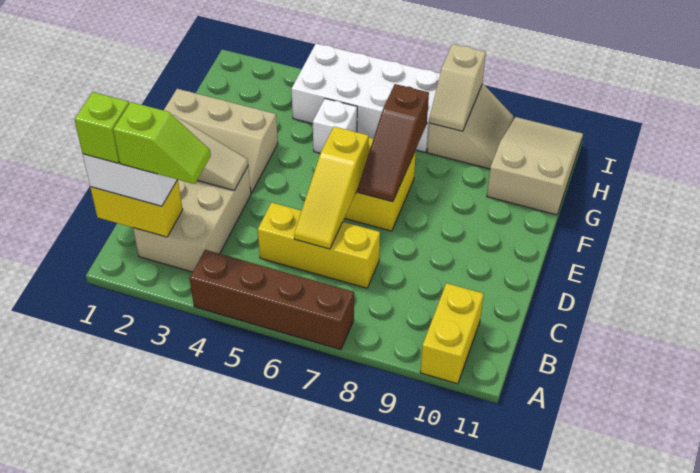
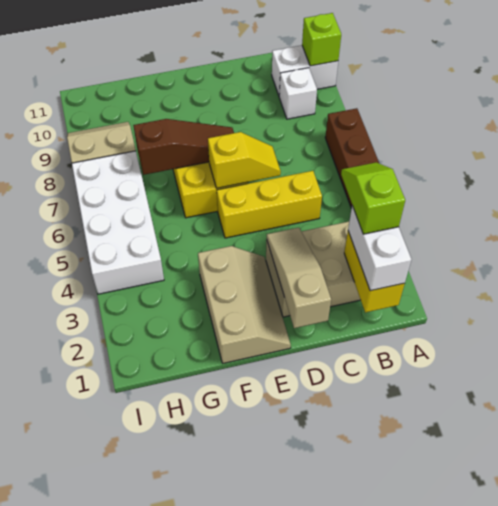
yellow brick A10:B10 level 1 -> white brick A10:B10 level 1
lime brick B1 level 4 -> lime brick A10 level 2
yellow brick C5:C7 level 1 -> yellow brick C5:E5 level 1
yellow slope C6:E6 level 2 top E -> yellow slope D6:E6 level 2 top E
white brick G5 level 1 -> white brick B9 level 1
tan slope G10:I11 level 1 top G -> none
tan slope H8:I8 level 2 top I -> none

